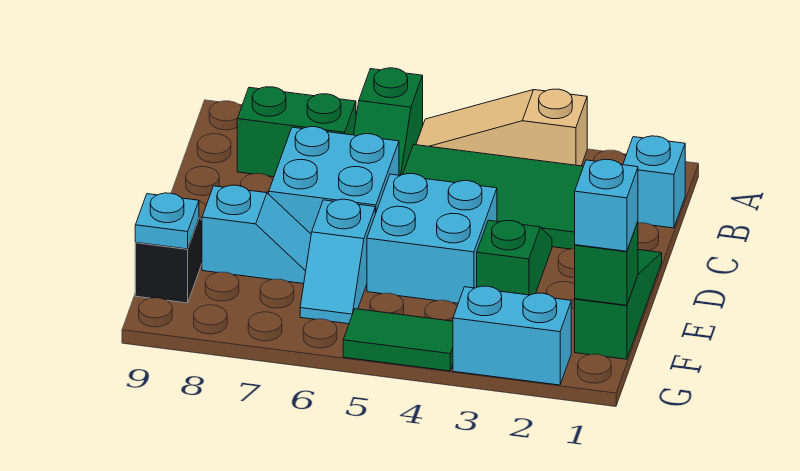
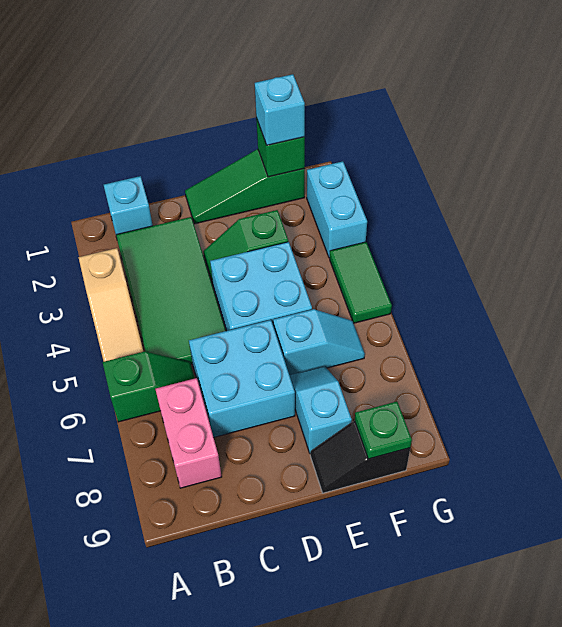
green brick B7:B8 level 1 -> pink brick B7:B8 level 1
cyan plate F9 level 2 -> green plate F9 level 2

